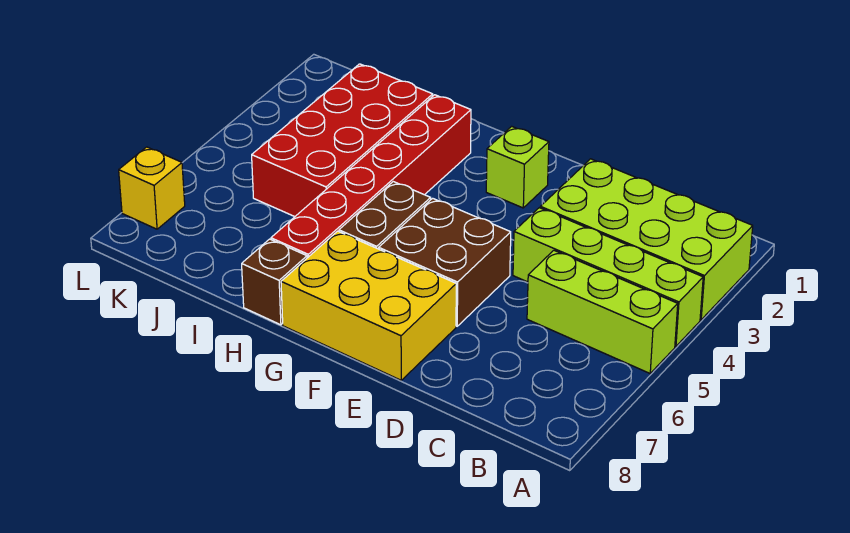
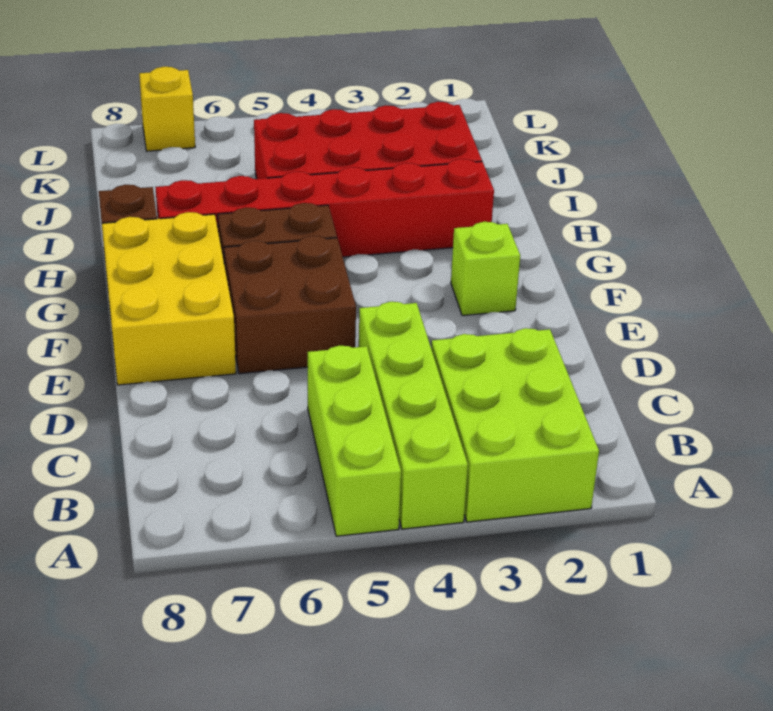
lime brick A2:D3 level 1 -> lime brick A2:C3 level 1

